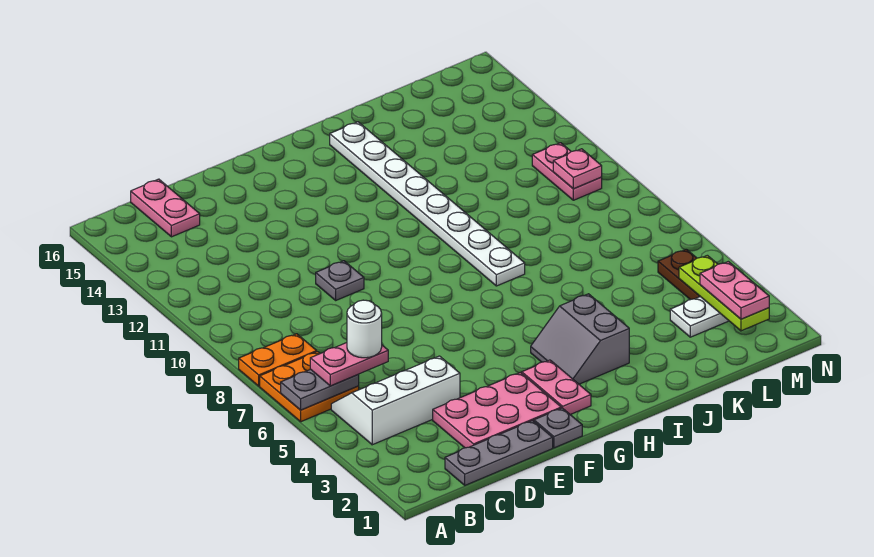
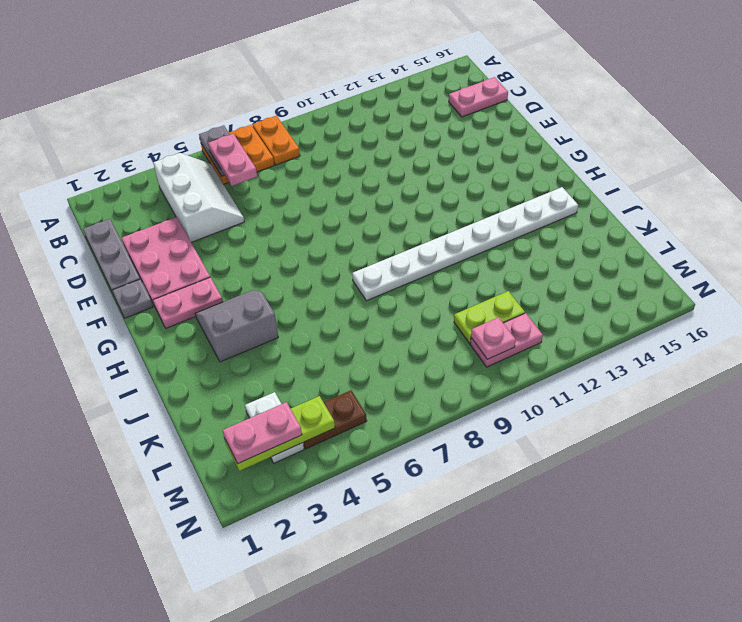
white round brick C6 level 4 -> none
grey plate E10 level 1 -> none
none -> lime plate L10:L11 level 1

